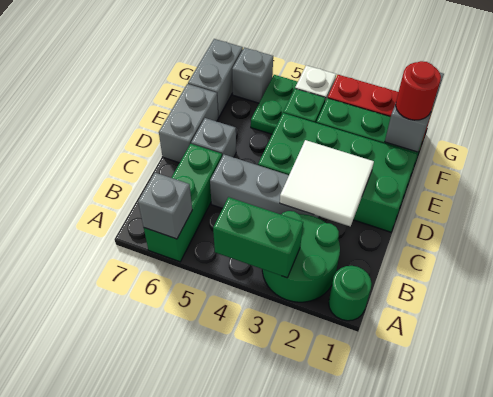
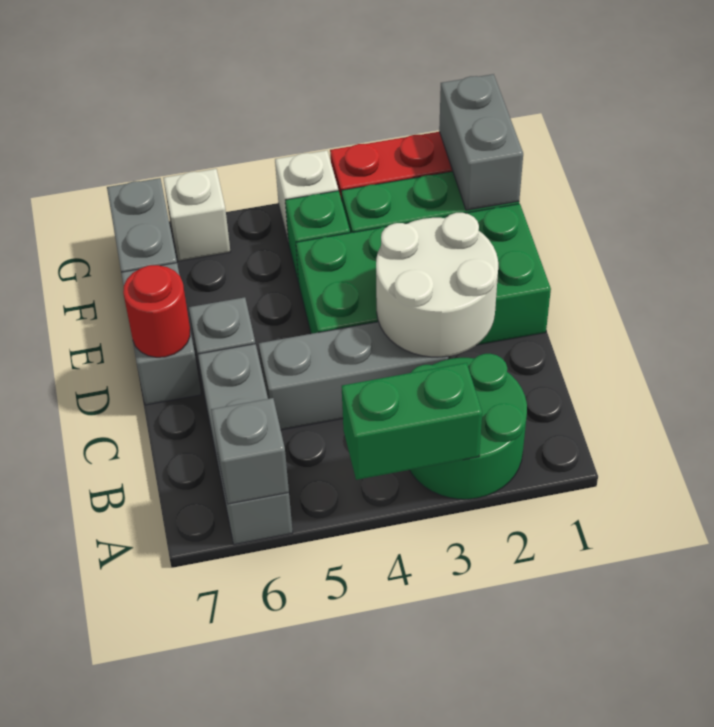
green round brick A1 level 1 -> none
green brick A6:C6 level 1 -> grey brick A6:C6 level 1
white tile C2:D3 level 2 -> white round brick C2:D3 level 2
red round brick F1 level 3 -> red round brick D7 level 2
green plate F5:G5 level 1 -> none
grey brick G6 level 1 -> white brick G6 level 1

